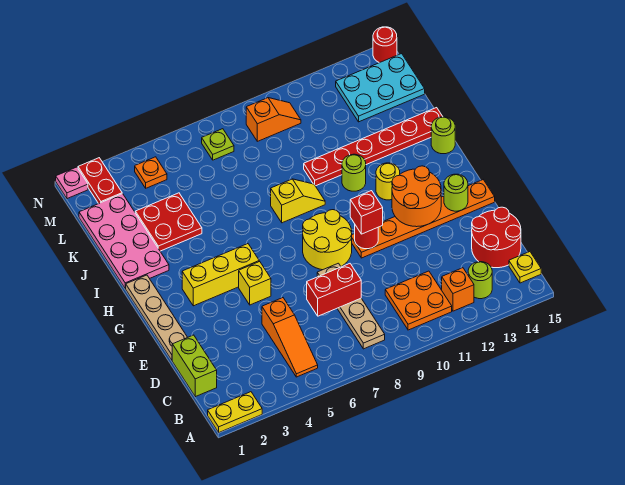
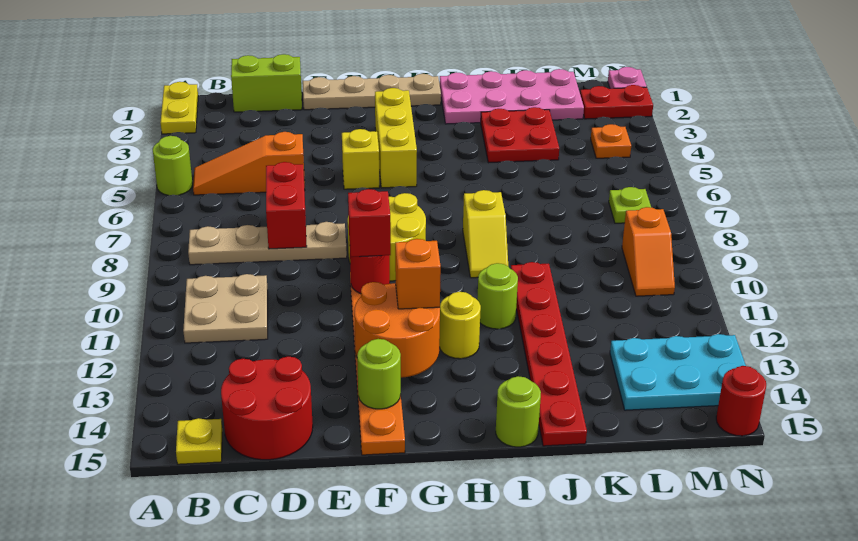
orange plate B10:C11 level 1 -> tan plate B10:C11 level 1
orange brick B12 level 1 -> orange brick G12 level 3
lime round brick B13 level 1 -> lime round brick A5 level 1
cyan plate L13:M15 level 1 -> cyan plate L13:N14 level 1

